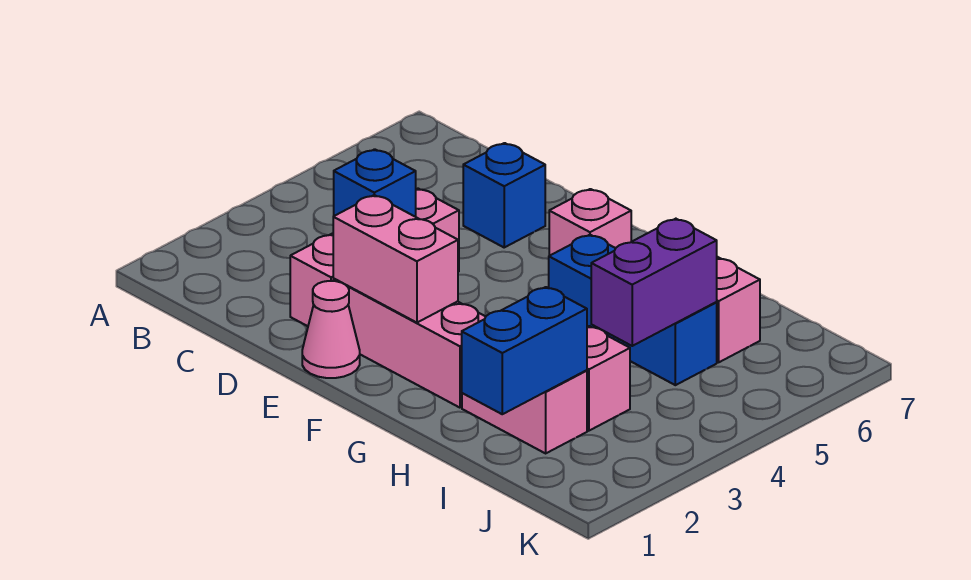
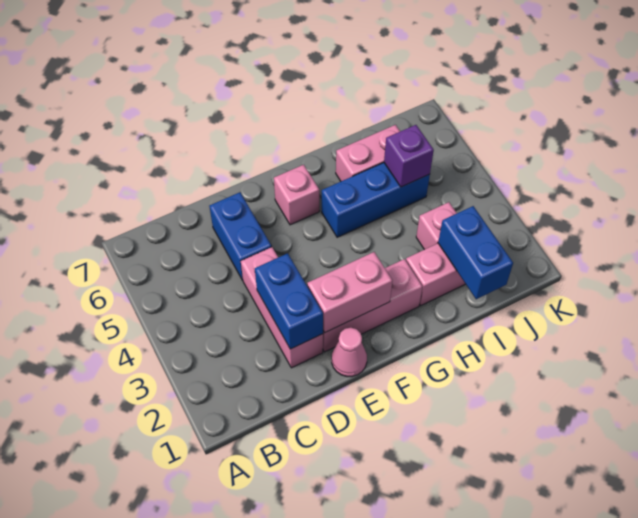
blue brick D3 level 2 -> blue brick D2:D3 level 2
blue brick D6 level 1 -> blue brick D5:D6 level 1
purple brick I4:I5 level 2 -> purple brick I5 level 2

